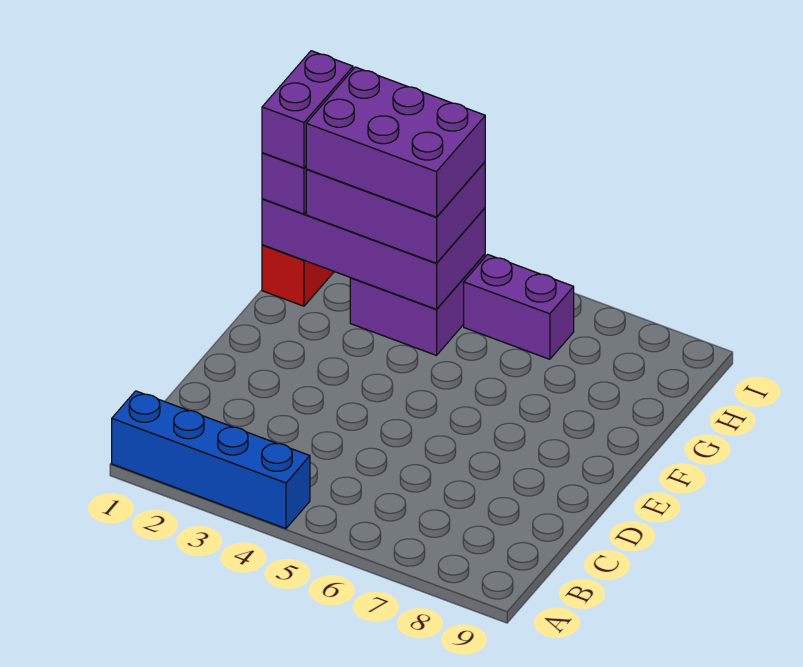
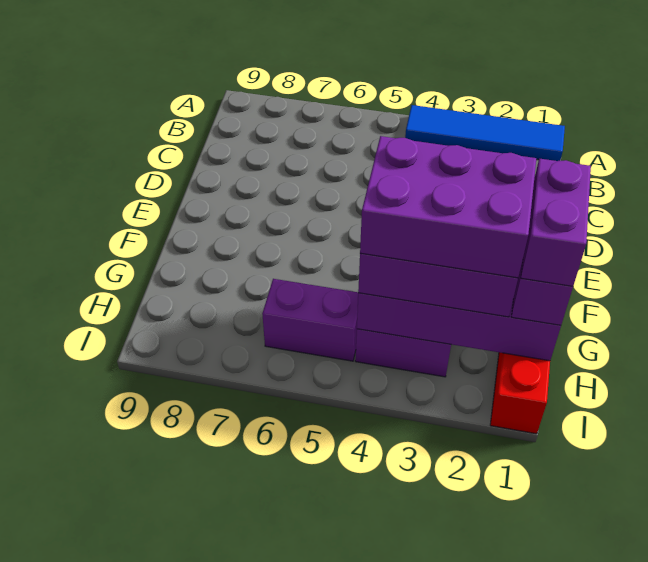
blue brick A1:A4 level 1 -> blue tile A1:A4 level 1

